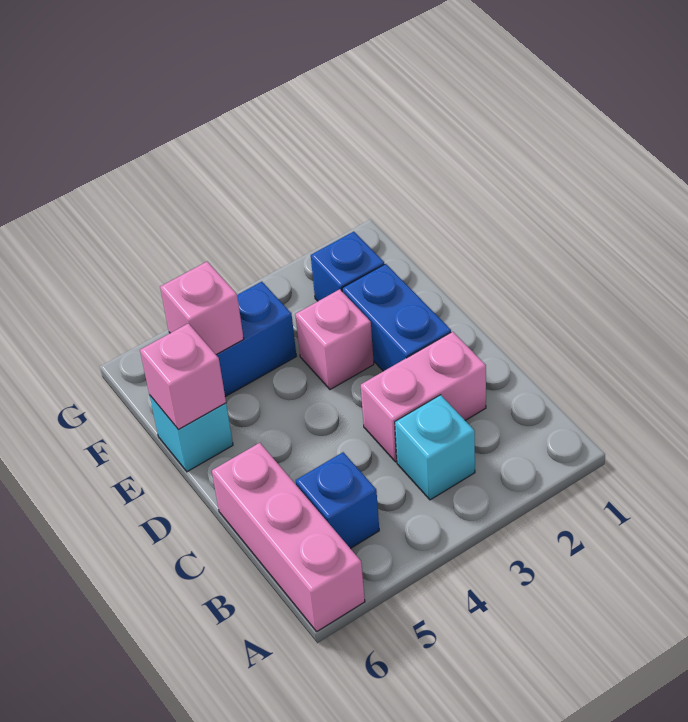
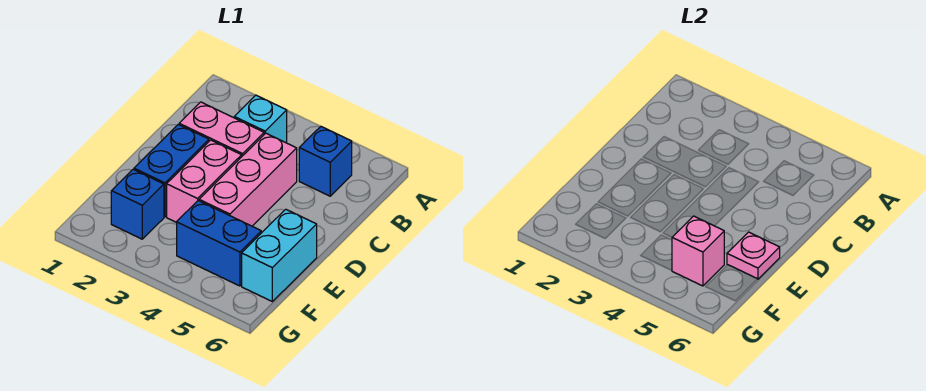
pink brick A6:C6 level 1 -> pink brick C4:E4 level 1
pink brick E3 level 1 -> pink brick D3:E3 level 1
cyan brick E6 level 1 -> cyan brick E6:F6 level 1
pink brick E6 level 2 -> pink plate E6 level 2

